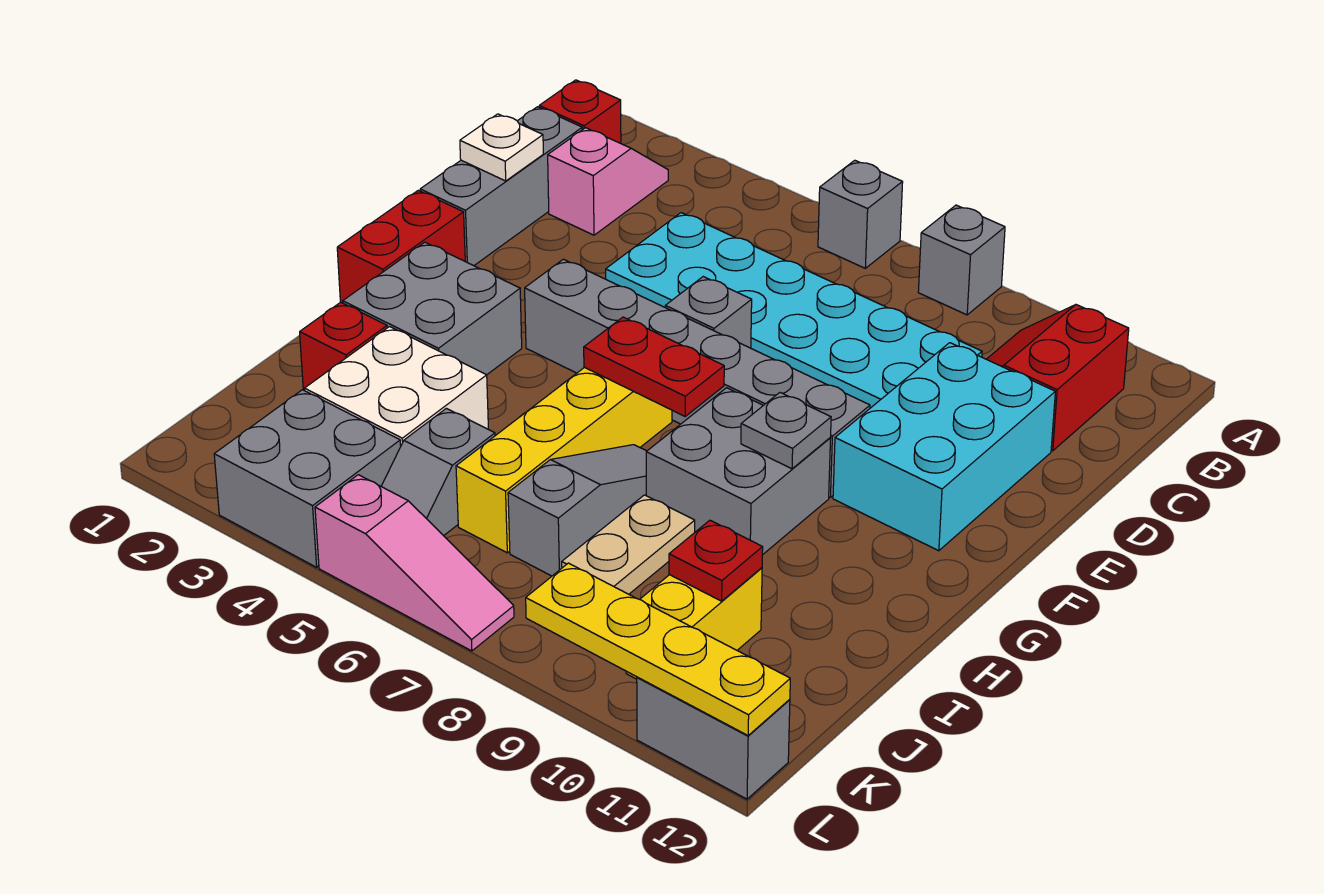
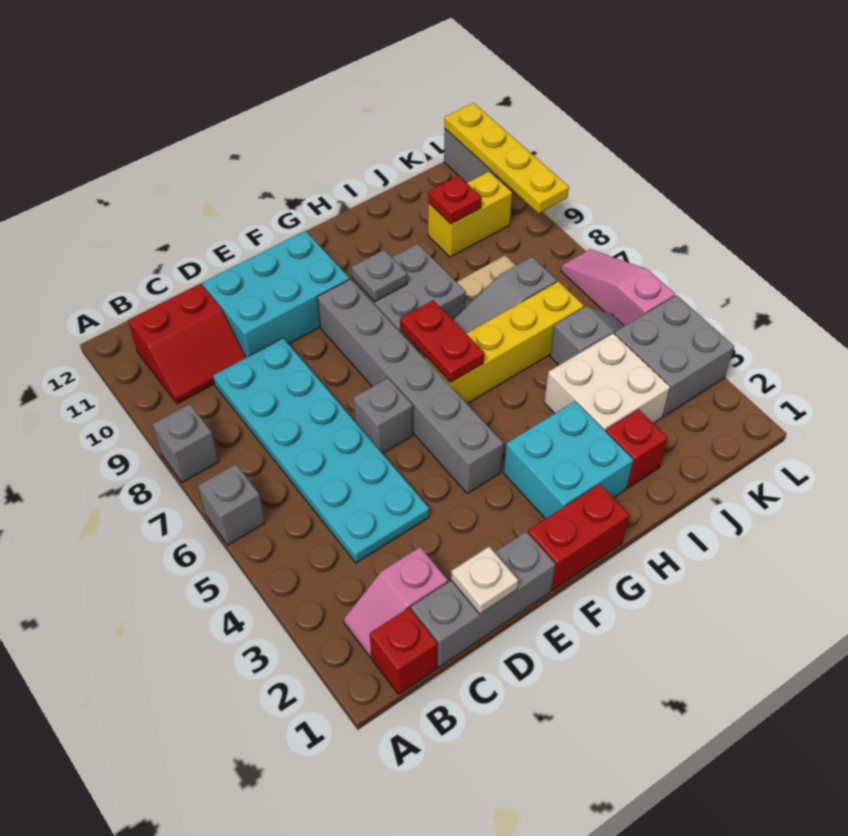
grey brick G2:H3 level 1 -> cyan brick G2:H3 level 1

